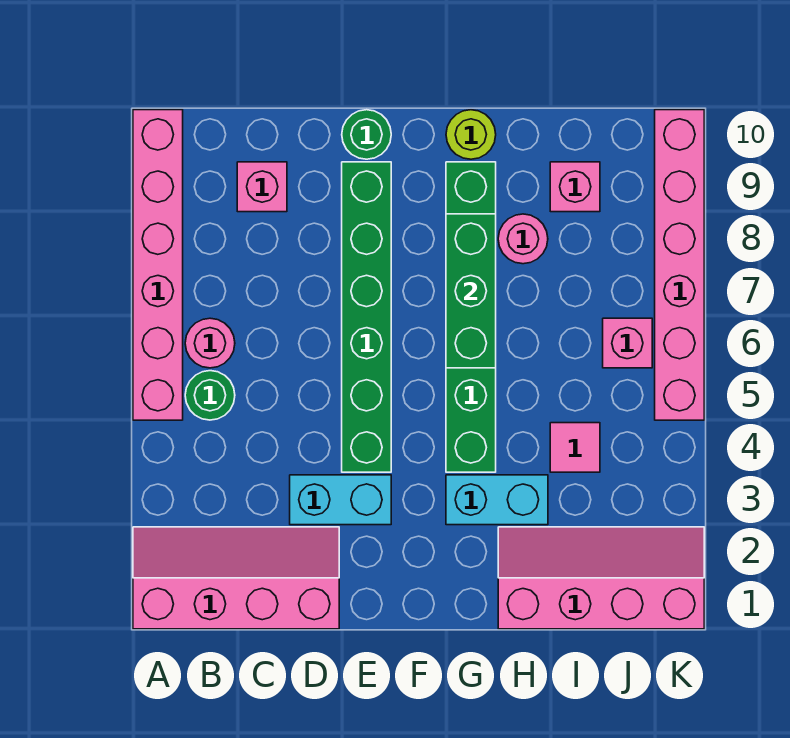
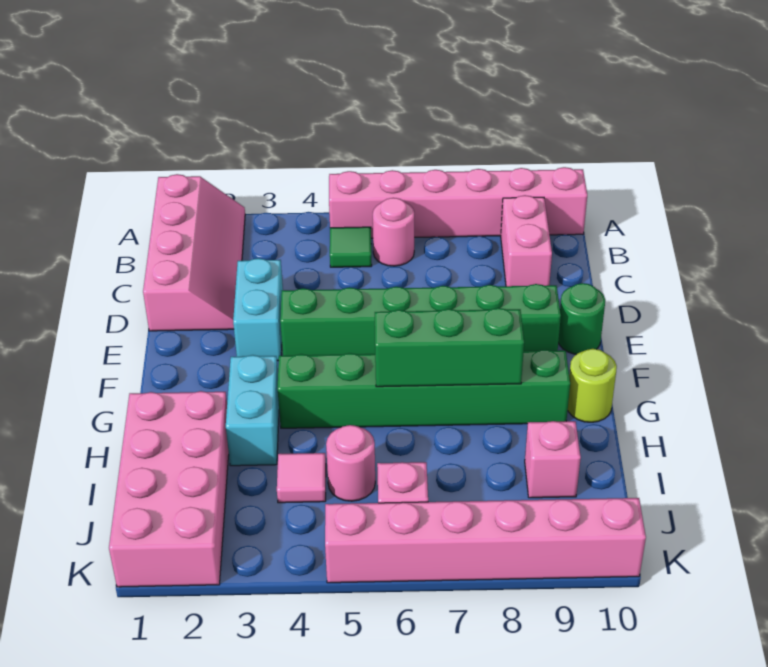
green round brick B5 level 1 -> green tile B5 level 1
pink brick C9 level 1 -> pink brick B9:C9 level 1
pink slope H1:K2 level 1 top 1 -> pink brick H1:K2 level 1
pink round brick H8 level 1 -> pink round brick I5 level 1

